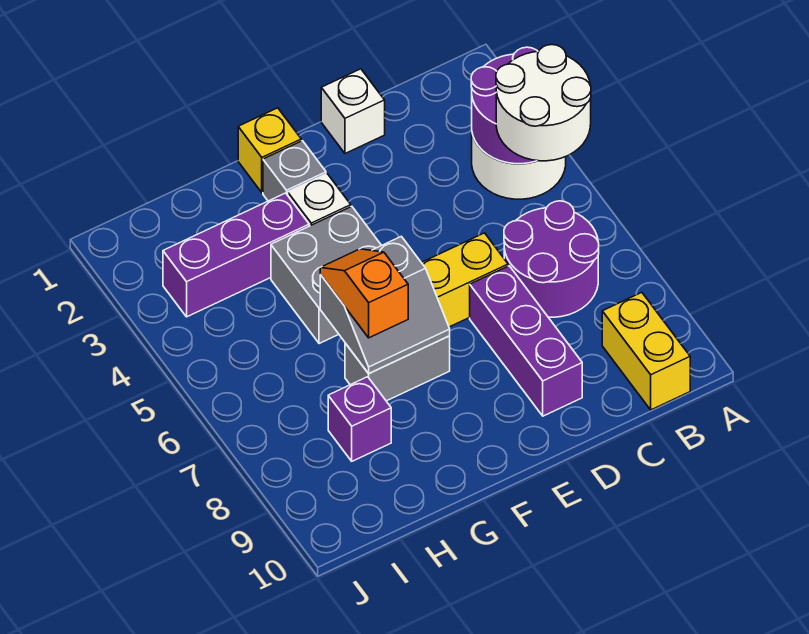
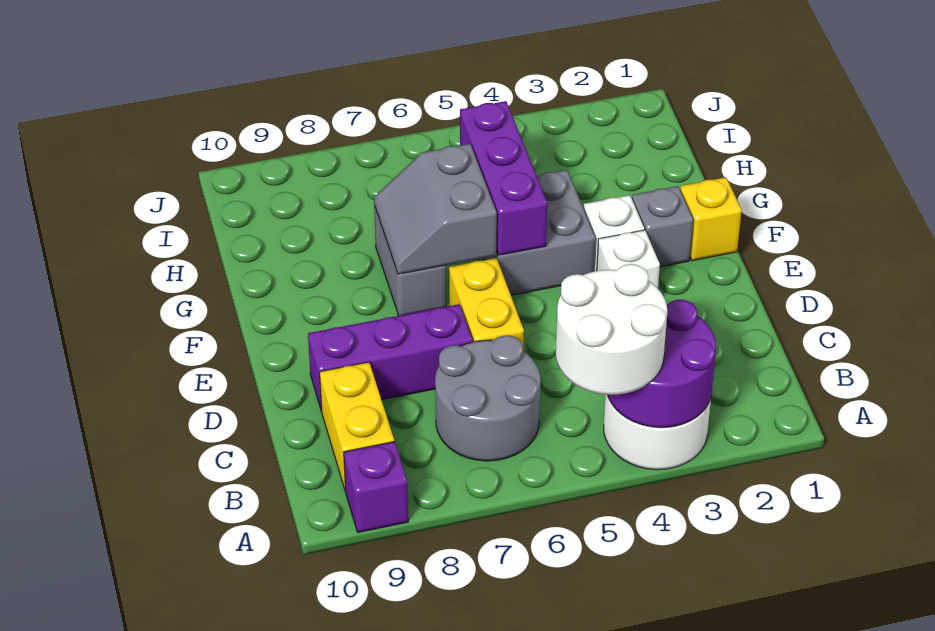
purple round brick B6:C7 level 1 -> grey round brick B6:C7 level 1
yellow brick B9:B10 level 1 -> yellow brick B9:C9 level 1
white brick D1 level 1 -> white brick E3 level 1
purple brick G3:I3 level 1 -> purple brick F5:H5 level 2
orange slope G6:G7 level 3 top 7 -> none
purple brick H8 level 1 -> purple brick A9 level 1

